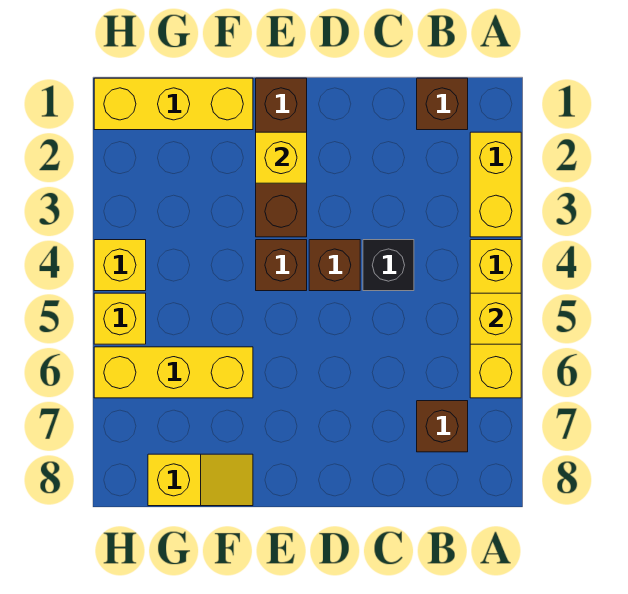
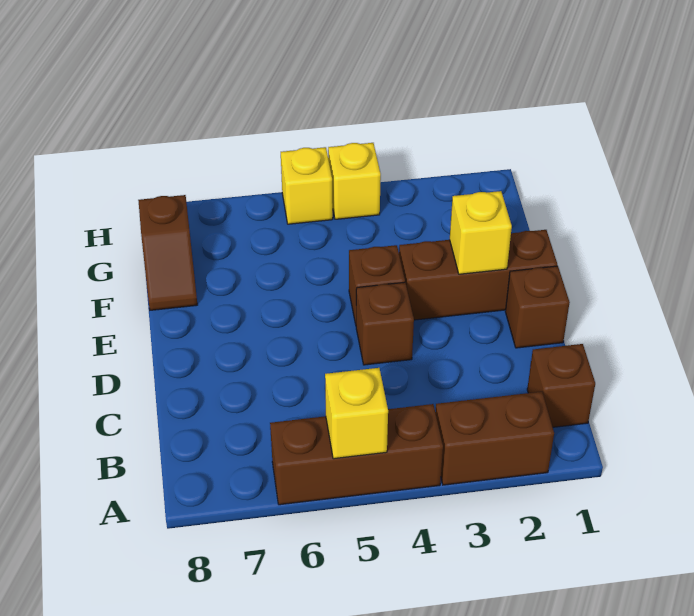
yellow brick A2:A3 level 1 -> brown brick A2:A3 level 1
yellow brick A4:A6 level 1 -> brown brick A4:A6 level 1
brown brick B7 level 1 -> brown brick D1 level 1
black brick C4 level 1 -> none
yellow brick F1:H1 level 1 -> none
yellow brick F6:H6 level 1 -> none
yellow slope F8:G8 level 1 top G -> brown slope F8:G8 level 1 top G

